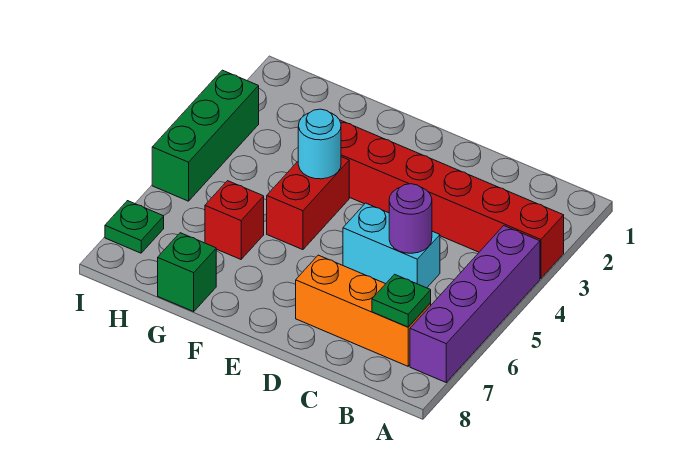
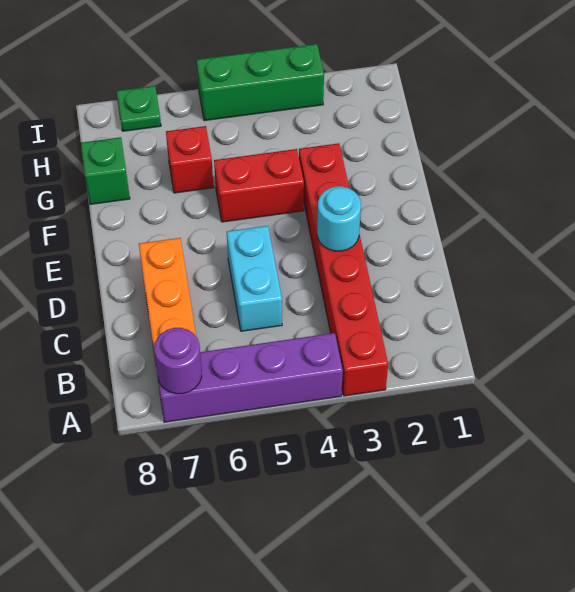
green plate B7 level 2 -> none
purple round brick C5 level 2 -> purple round brick A7 level 2
cyan round brick F4 level 2 -> cyan round brick D3 level 2

